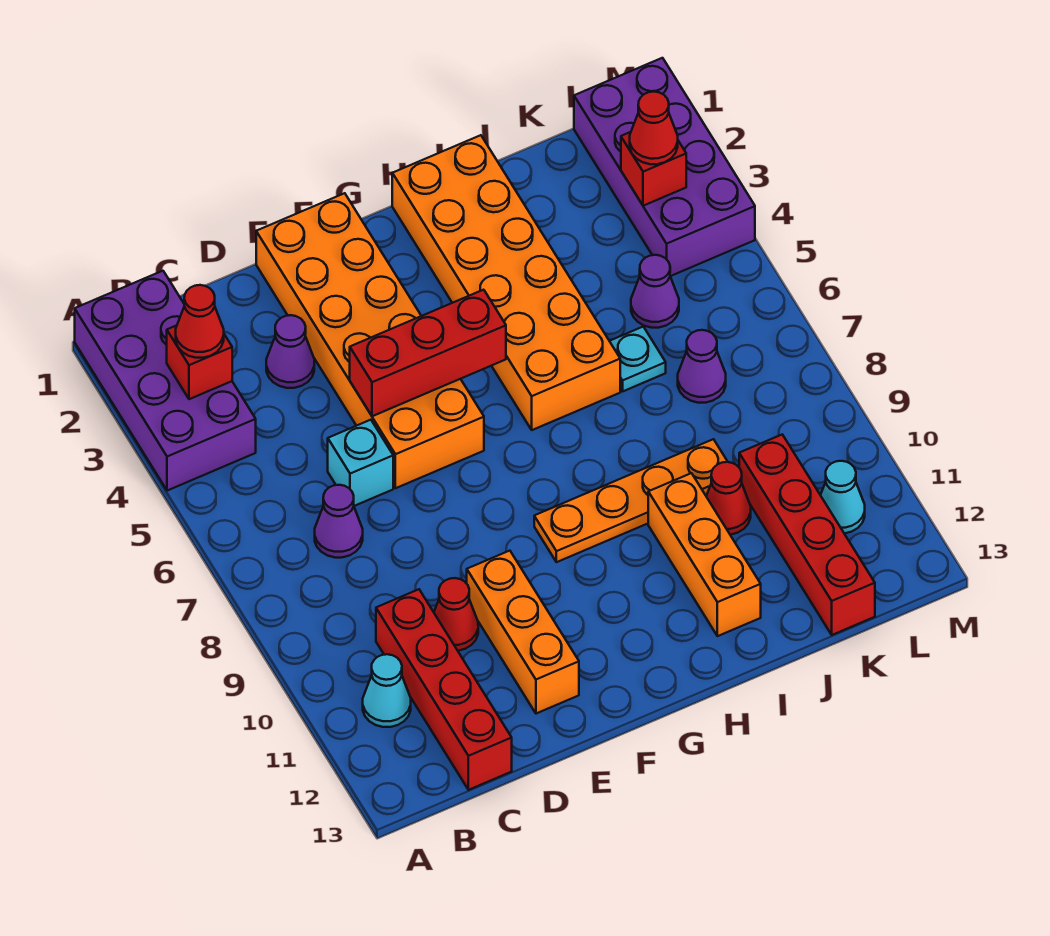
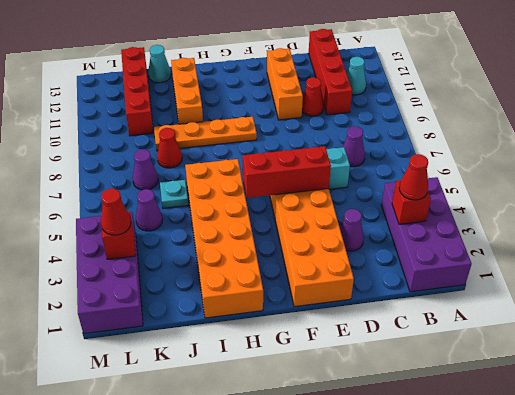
red cone J10 level 1 -> red cone J8 level 1
cyan cone L11 level 1 -> cyan cone J13 level 1

